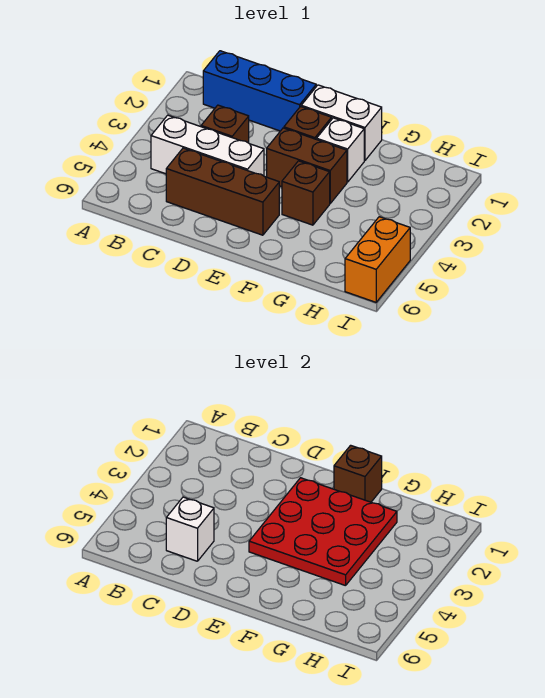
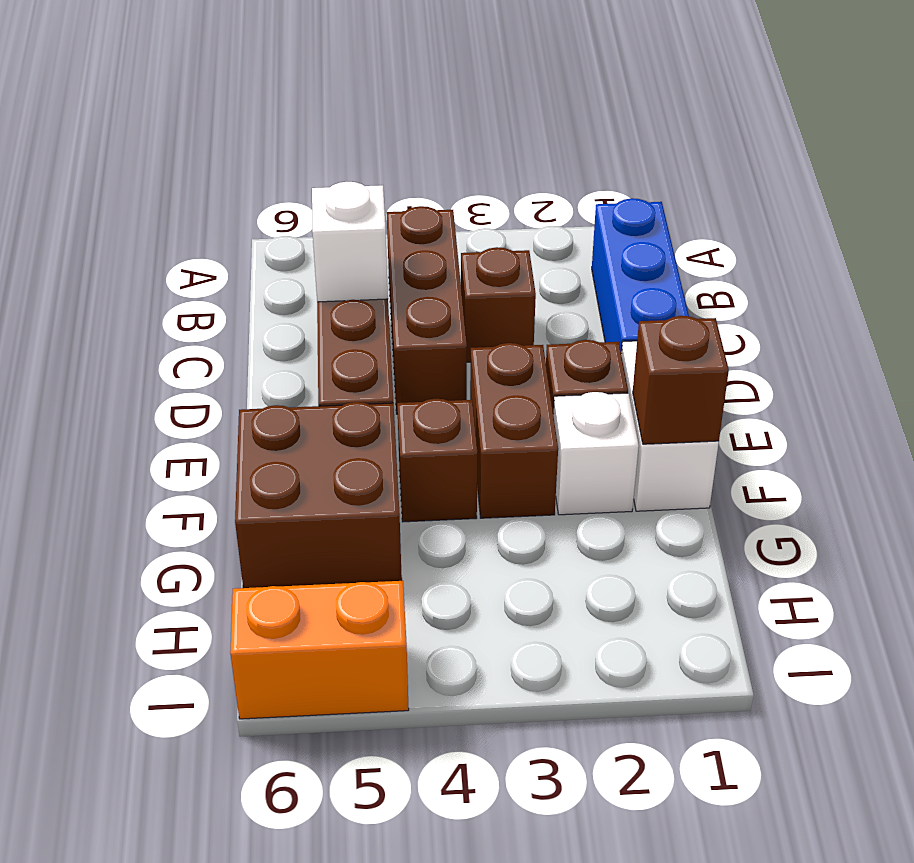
white brick B4:D4 level 1 -> brown brick B4:D4 level 1
red plate E2:G4 level 2 -> none
none -> brown brick F5:G6 level 1

